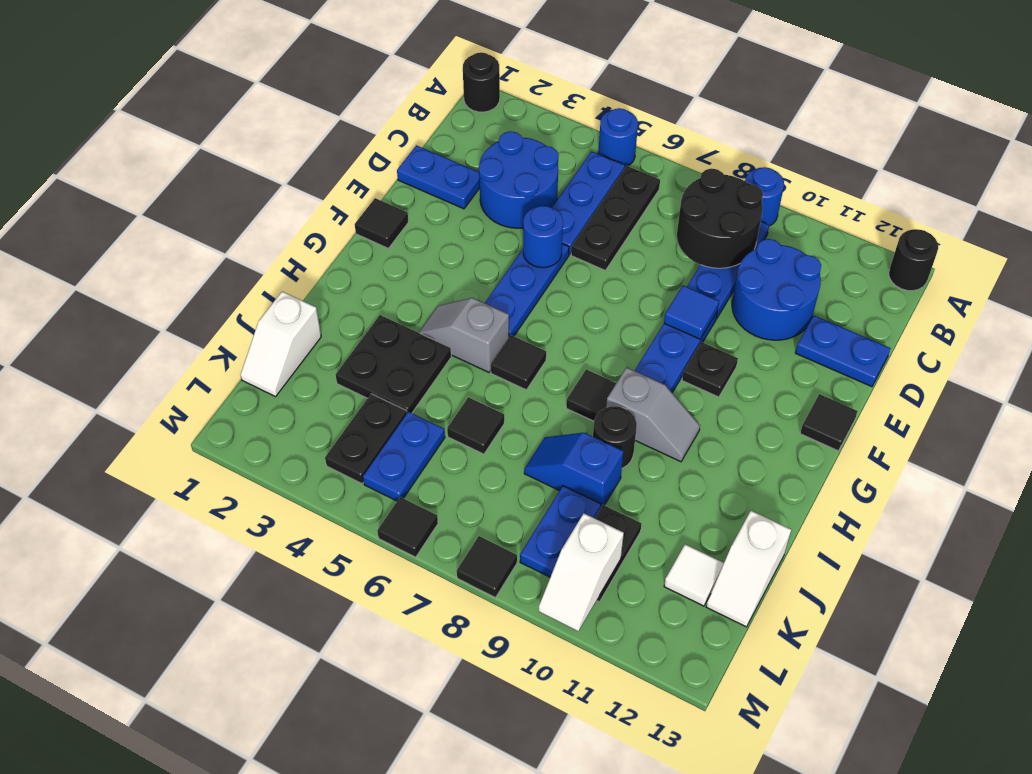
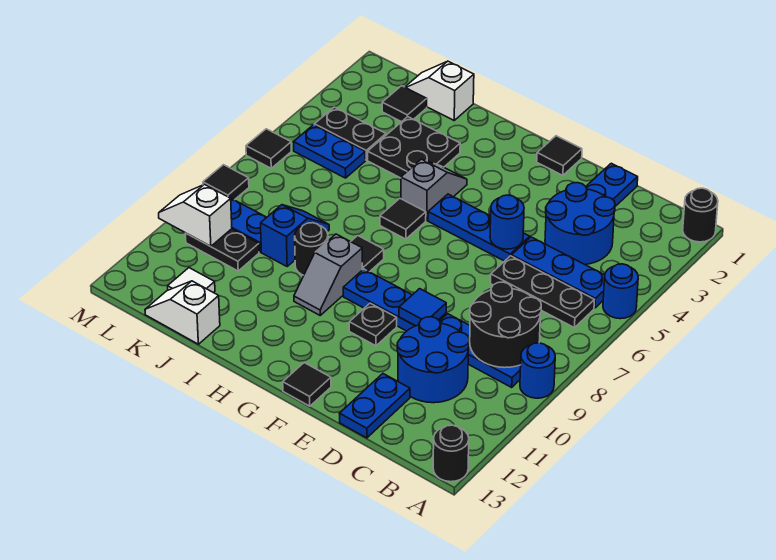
black tile J6 level 1 -> black tile K2 level 1

